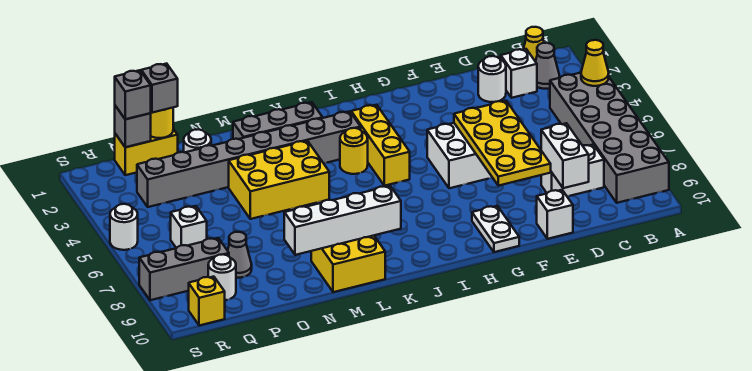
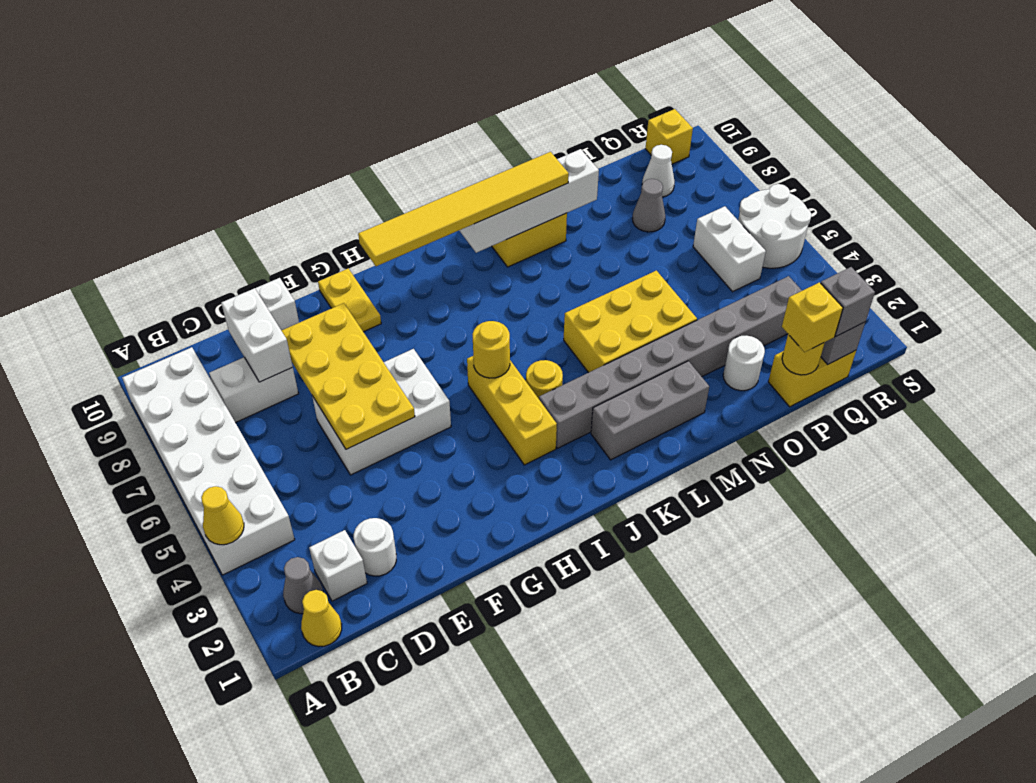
grey brick A4:B9 level 1 -> white brick A4:B9 level 1
white plate G9:G10 level 1 -> yellow plate G9:G10 level 1
none -> yellow tile H9:M9 level 3
none -> yellow round brick I5 level 2
grey brick P1 level 3 -> yellow brick P1 level 3
white brick Q6 level 1 -> white brick Q5:Q6 level 1
grey brick Q8:S8 level 1 -> none
white round brick Q9 level 1 -> white cone Q9 level 1
white round brick S5 level 1 -> white round brick R5:S6 level 1

